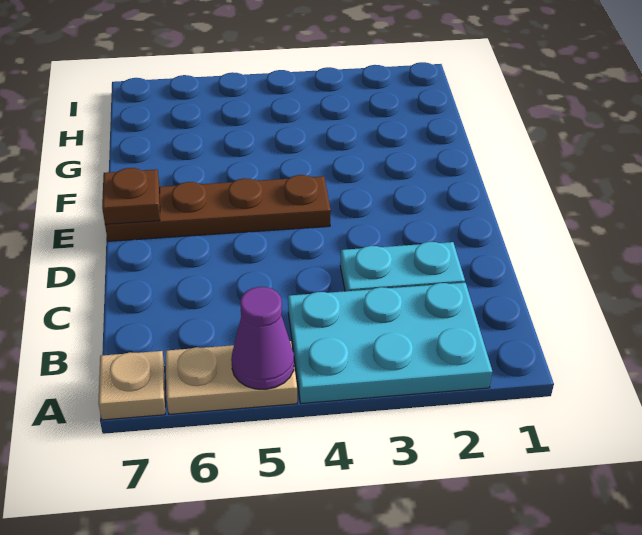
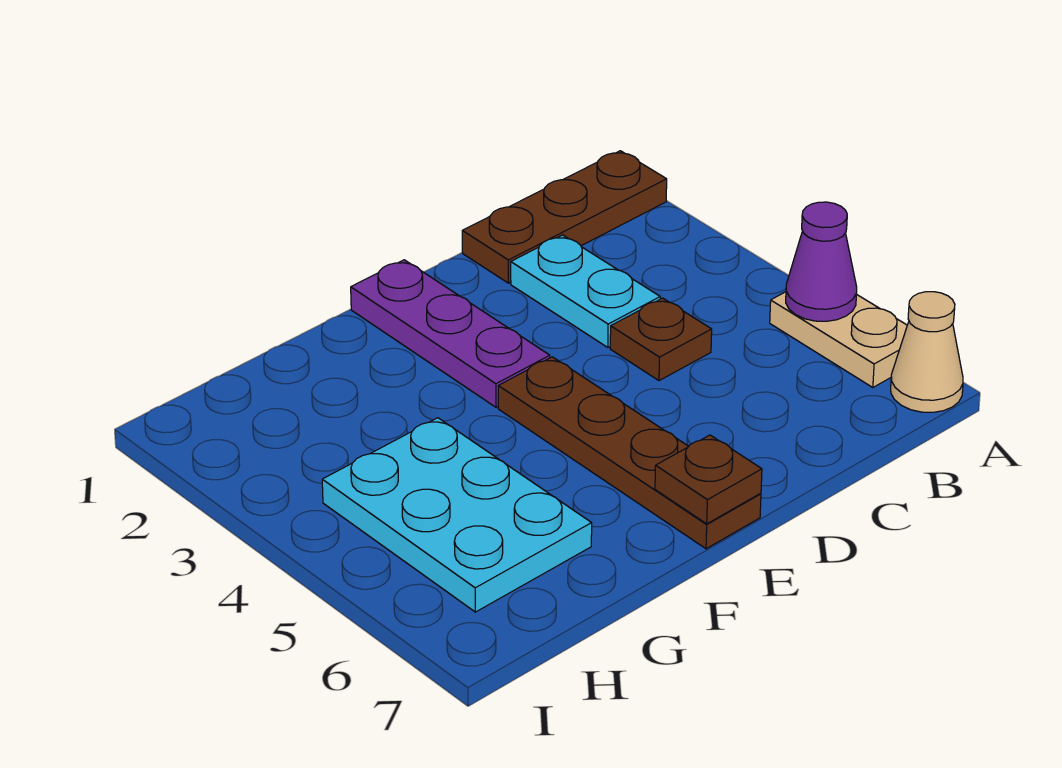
none -> brown plate A1:C1 level 1
cyan plate A2:B4 level 1 -> cyan plate G4:H6 level 1
tan plate A7 level 1 -> tan cone A7 level 1
none -> brown plate C4 level 1
none -> purple plate E1:E3 level 1

